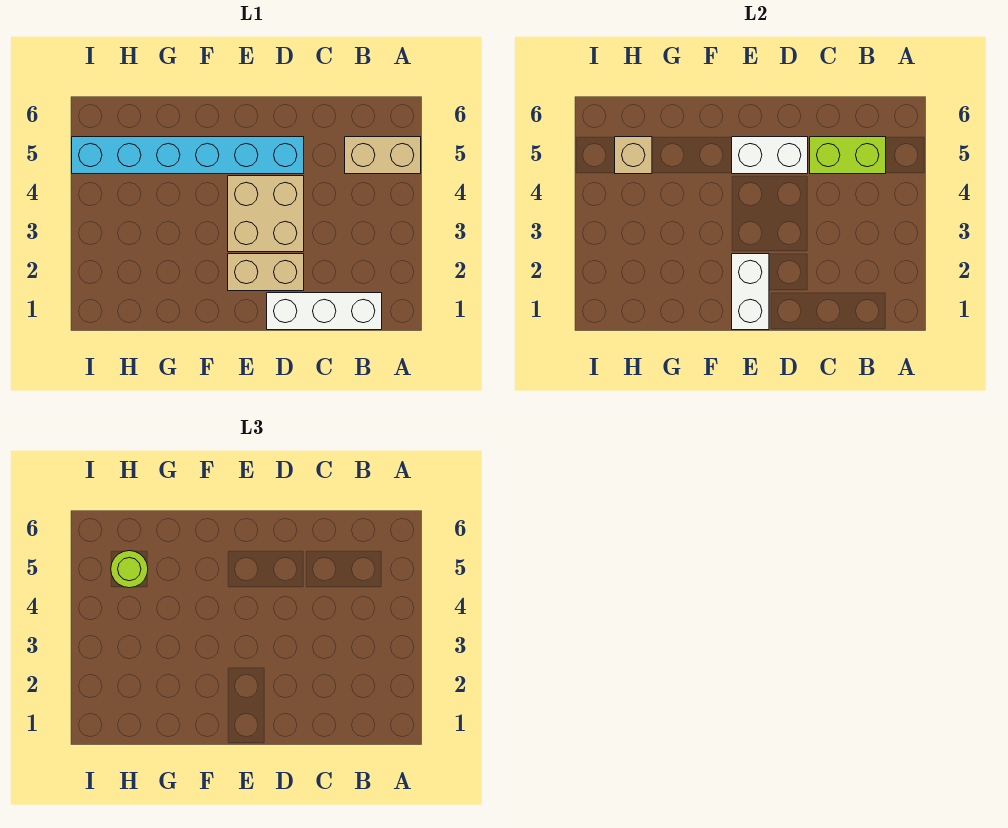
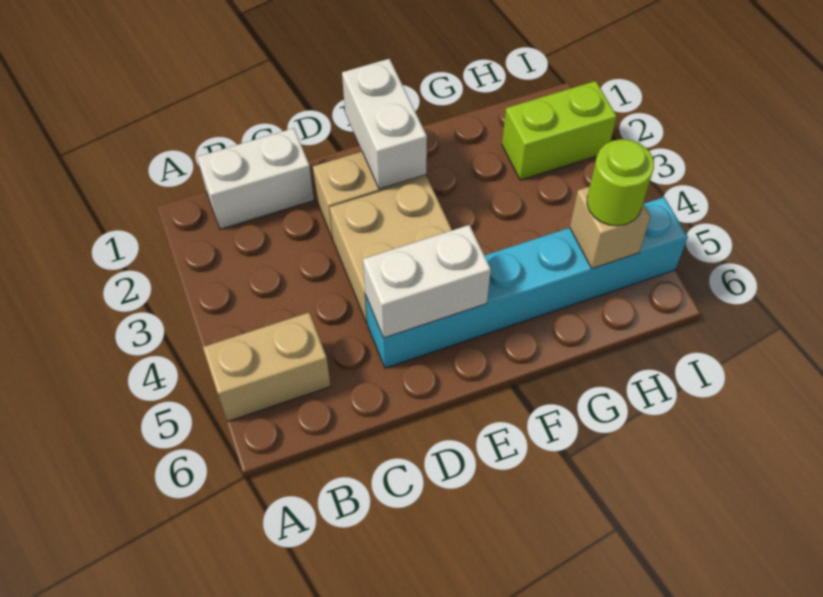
white brick B1:D1 level 1 -> white brick B1:C1 level 1
lime brick B5:C5 level 2 -> lime brick H2:I2 level 1

